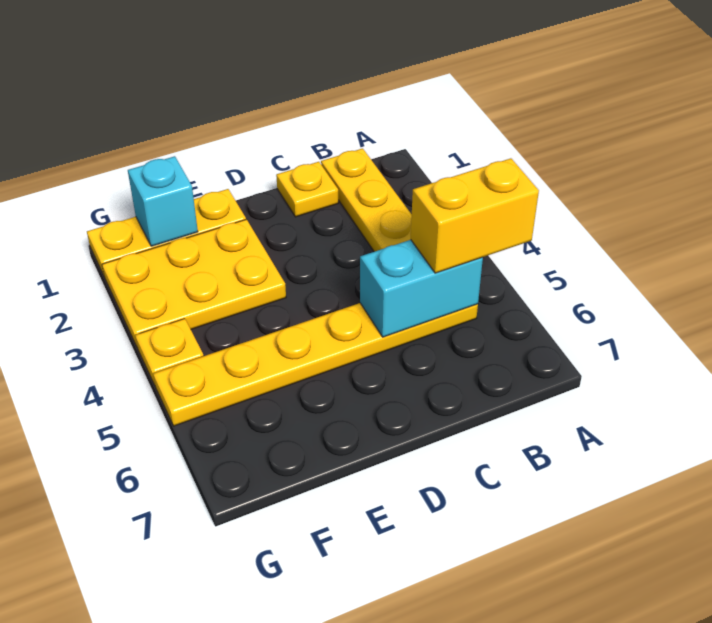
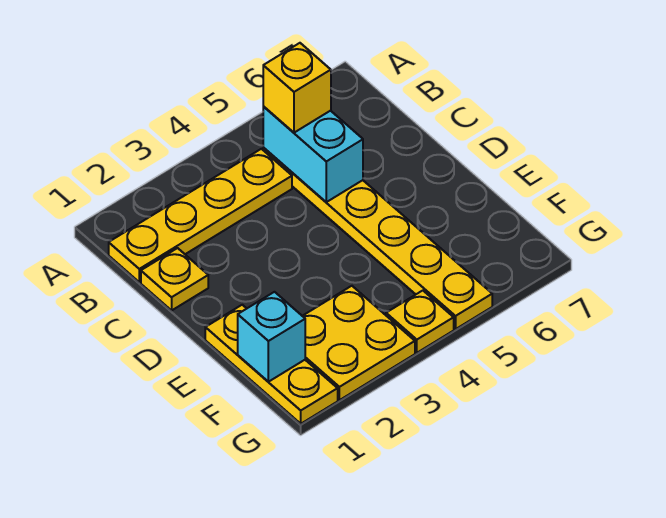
yellow brick A5:B5 level 3 -> yellow brick B5 level 3
yellow plate E2:G3 level 1 -> yellow plate F2:G3 level 1

